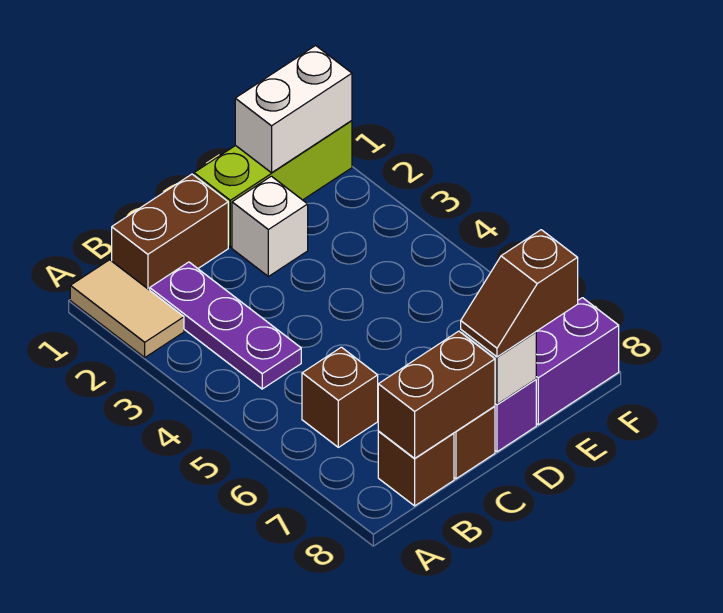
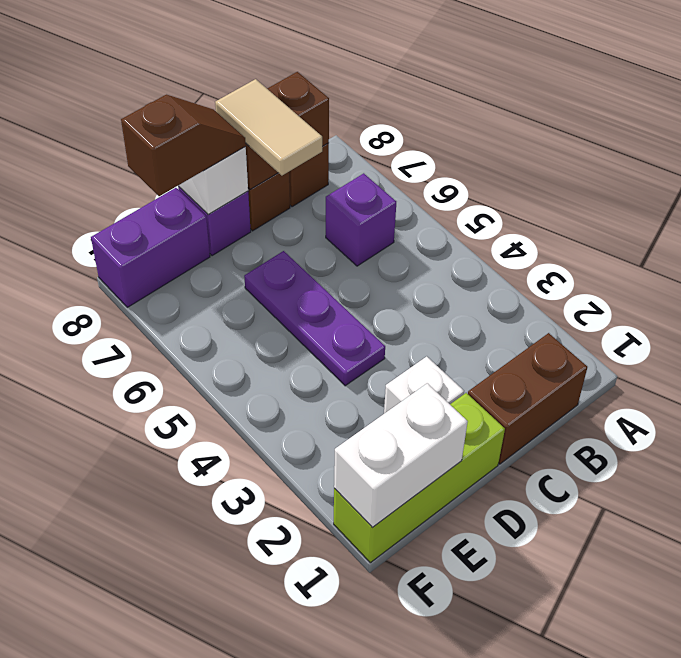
tan tile A1:A2 level 1 -> tan tile C7:C8 level 3
purple plate B2:B4 level 1 -> purple plate D4:D6 level 1
brown brick B6 level 1 -> purple brick B6 level 1

